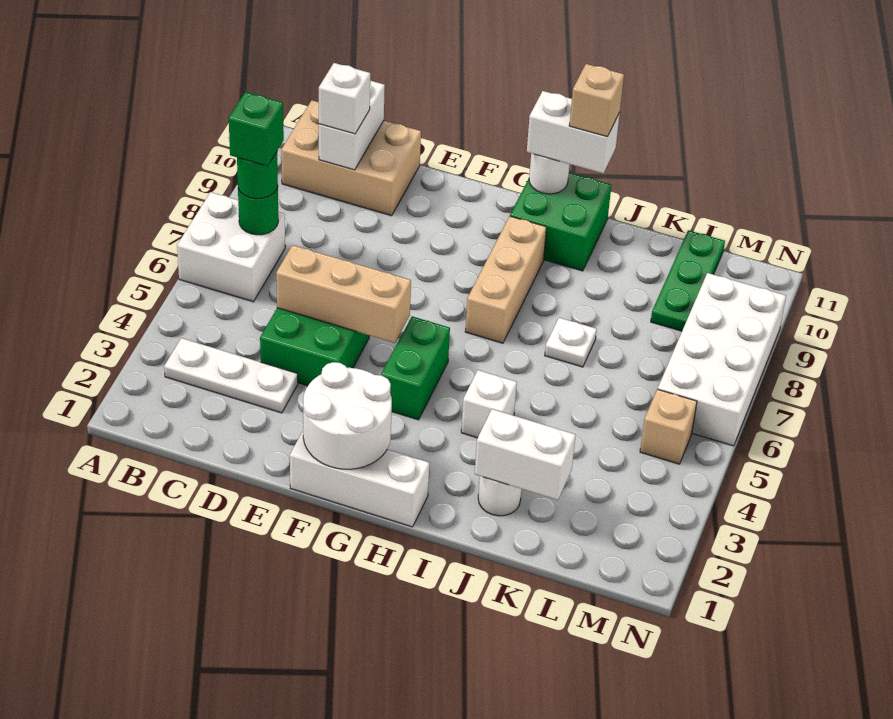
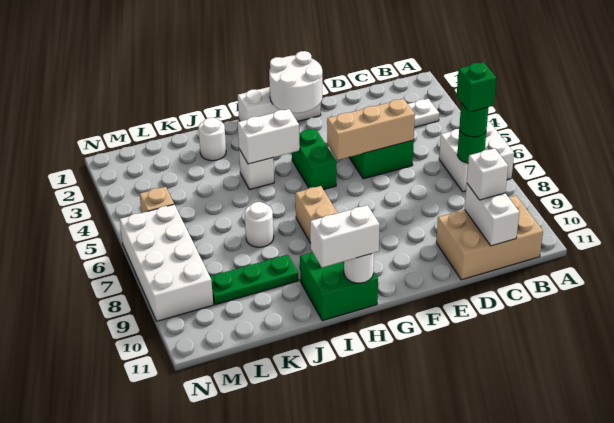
tan brick I11 level 4 -> none
white brick J2:K2 level 2 -> white brick H4:I4 level 2
white plate J7 level 1 -> white round brick J7 level 1
green plate L9:L11 level 1 -> green plate J9:L9 level 1

